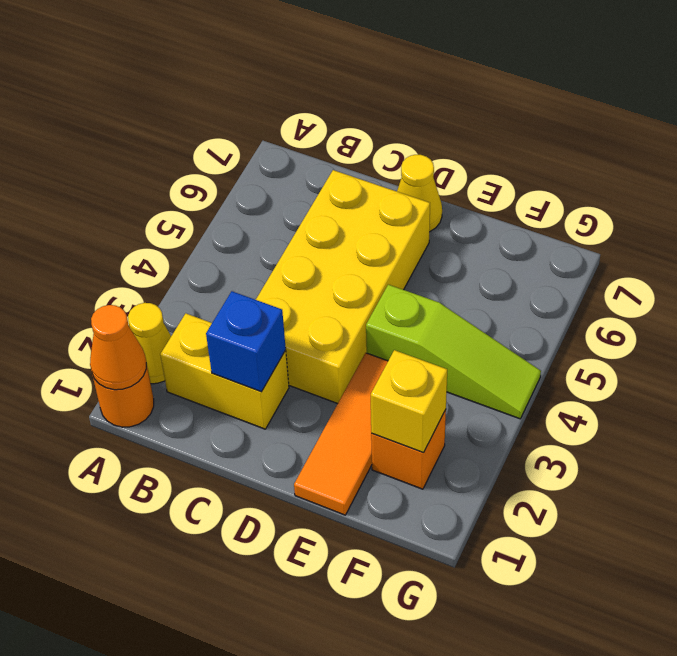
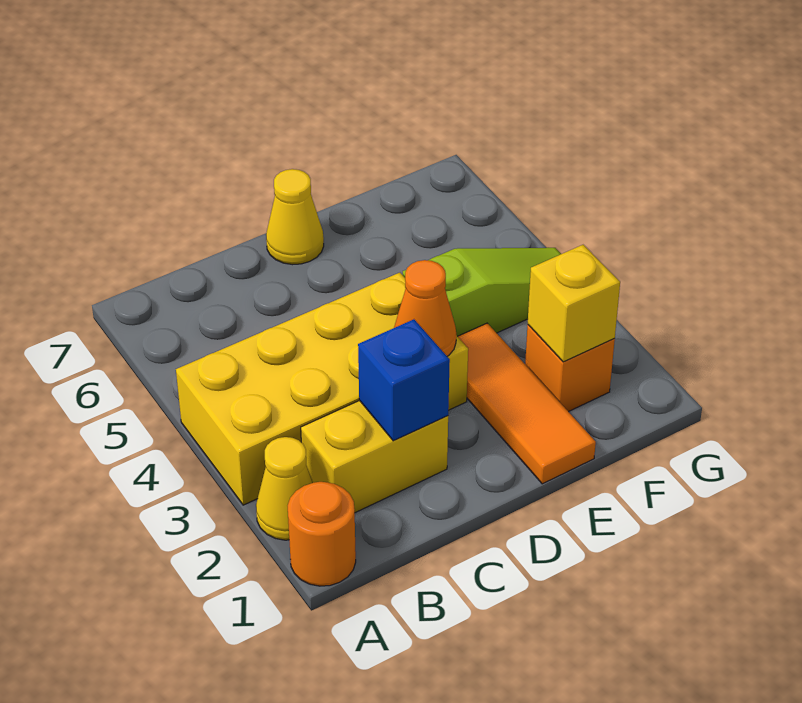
orange cone A1 level 2 -> orange cone D3 level 2
yellow brick C3:D6 level 1 -> yellow brick A3:D4 level 1

